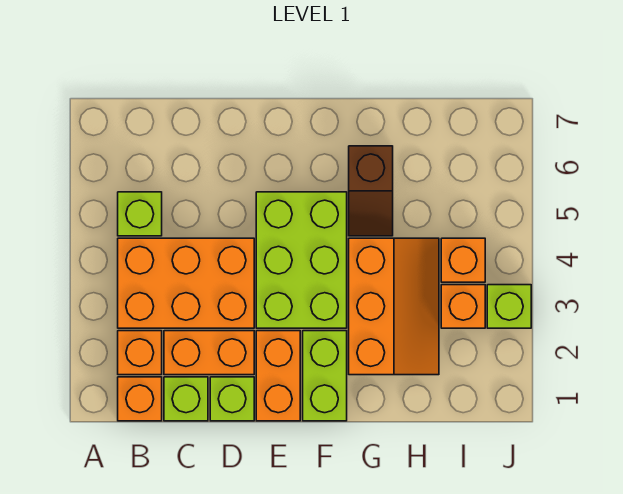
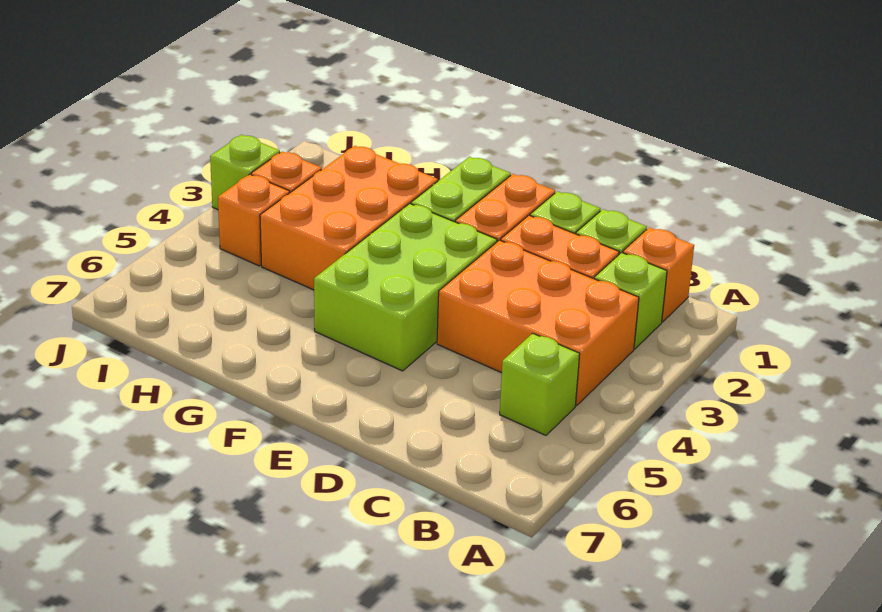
orange brick B2 level 1 -> lime brick B2 level 1
orange slope G2:H4 level 1 top G -> orange brick G2:H4 level 1
brown slope G5:G6 level 1 top 6 -> none

